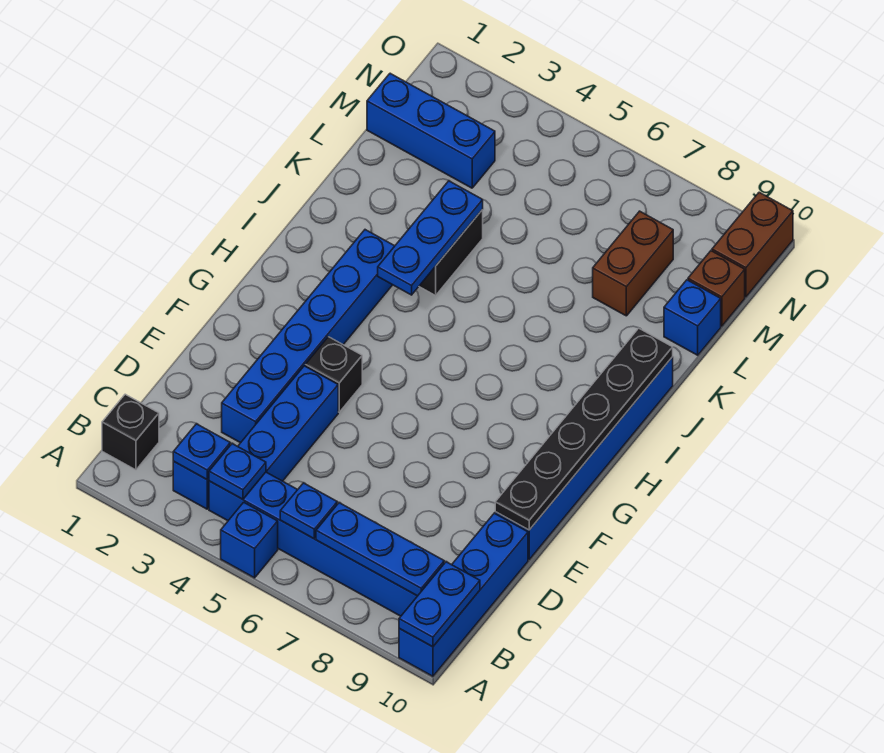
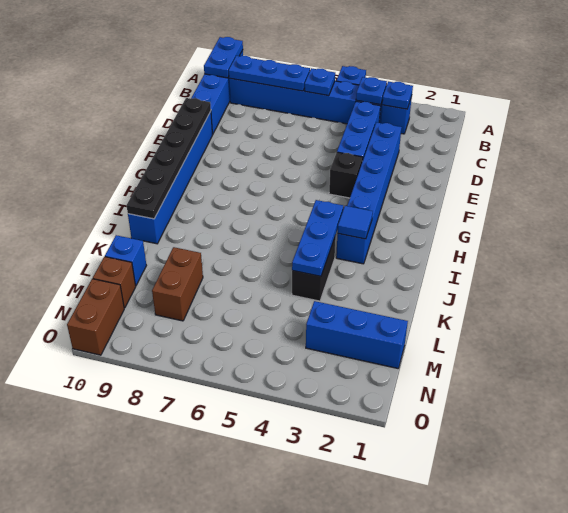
black brick B1 level 1 -> none
none -> blue tile I3 level 2

